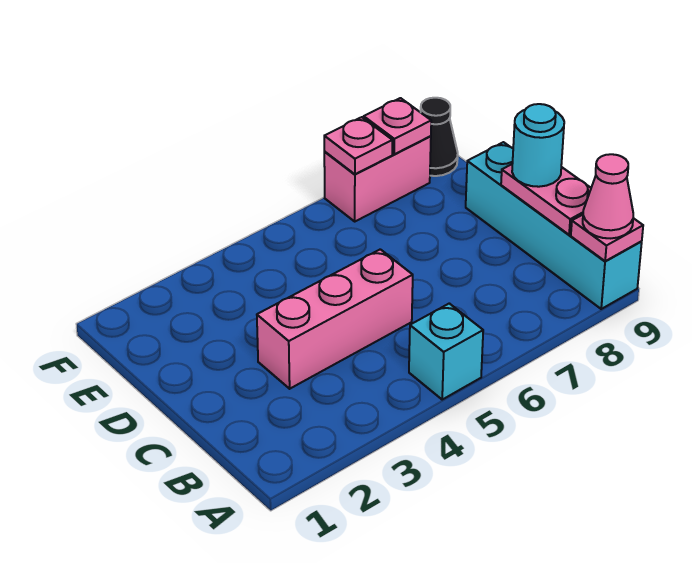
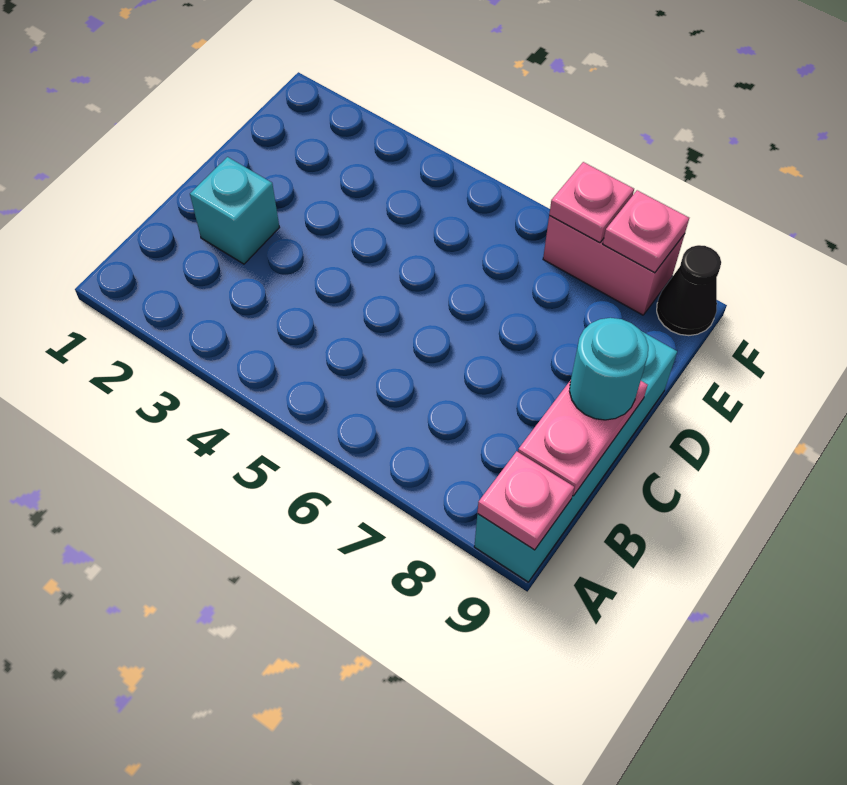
cyan brick A5 level 1 -> cyan brick C2 level 1
pink cone A9 level 3 -> none
pink brick C3:C5 level 1 -> none

